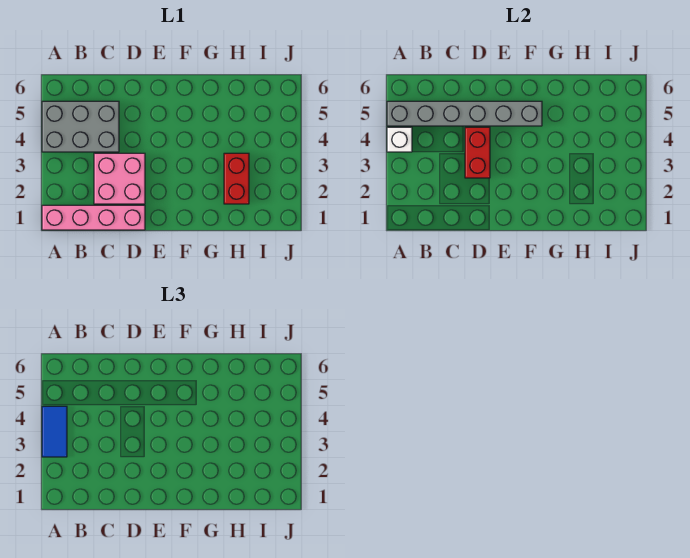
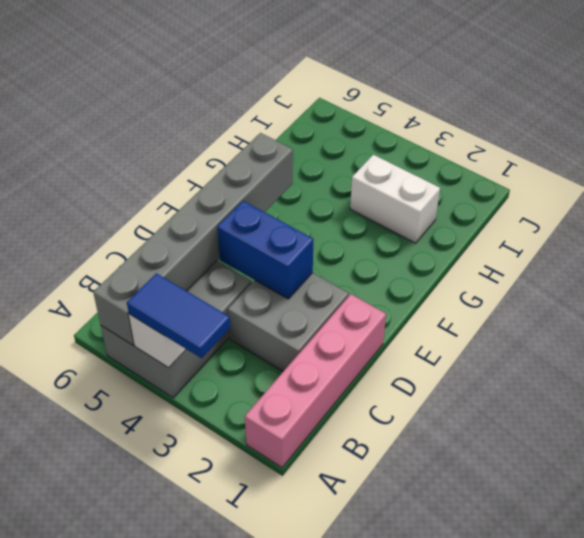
pink brick C2:D3 level 1 -> grey brick C2:D3 level 1
red brick D3:D4 level 2 -> blue brick D3:D4 level 2
red brick H2:H3 level 1 -> white brick H2:H3 level 1

